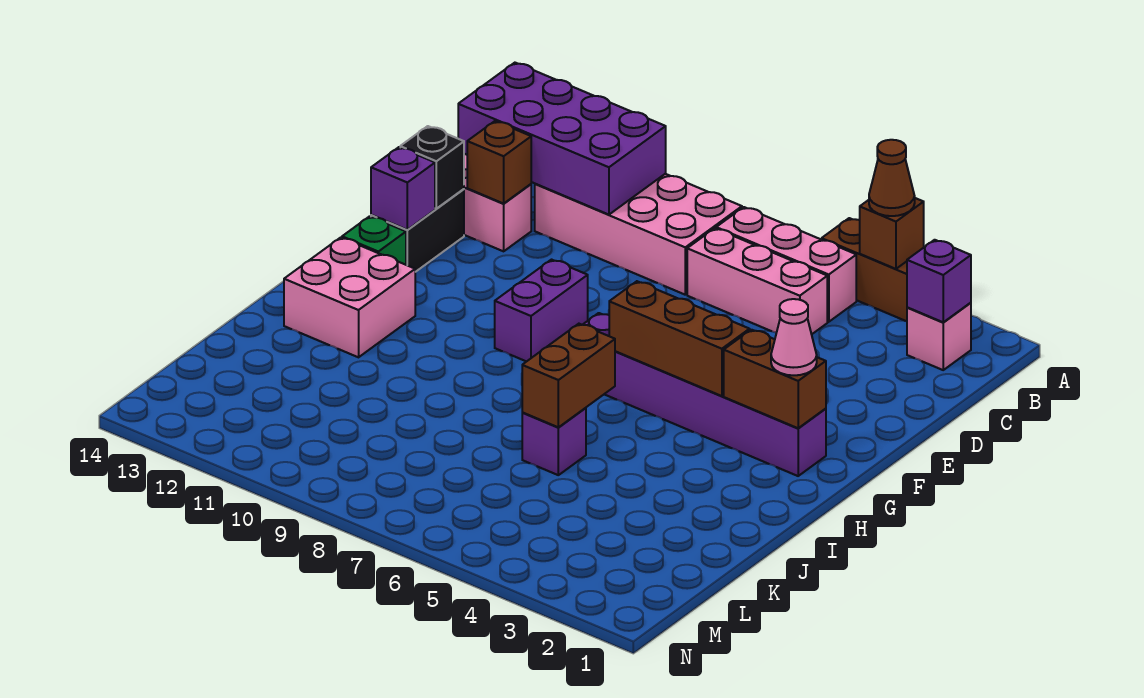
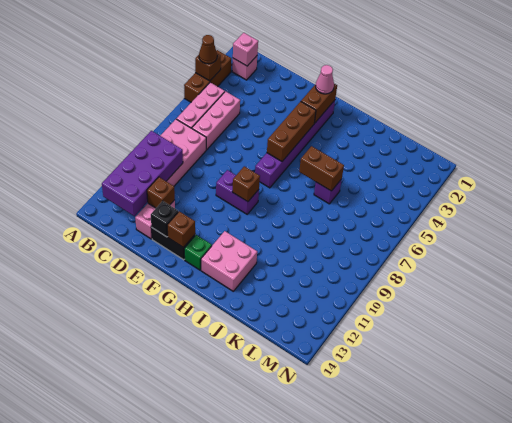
purple brick B2 level 2 -> pink brick B2 level 2
purple brick F13 level 2 -> brown brick F13 level 2
none -> brown brick G9 level 2

